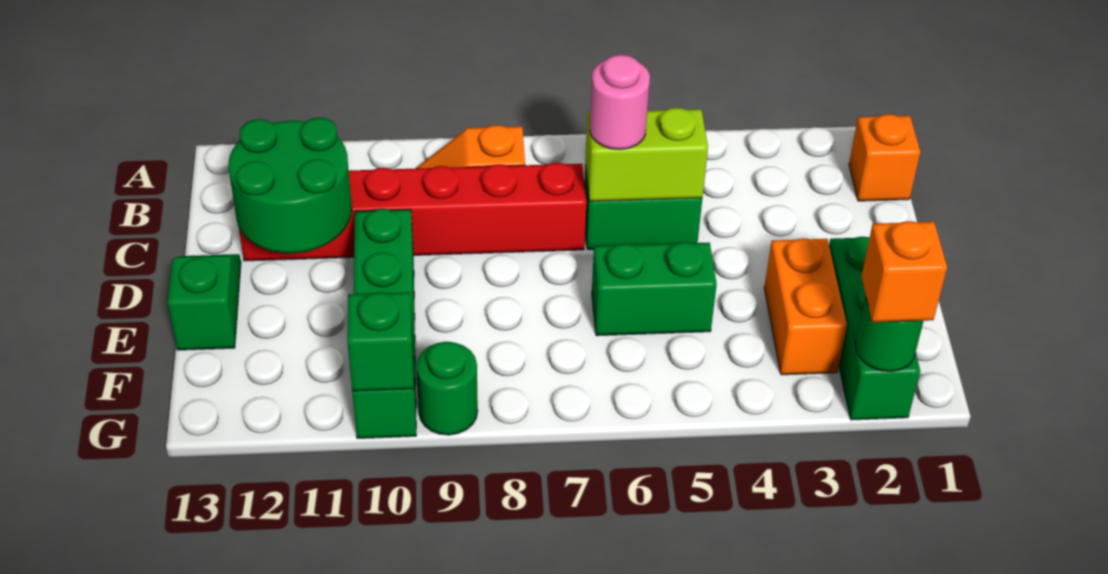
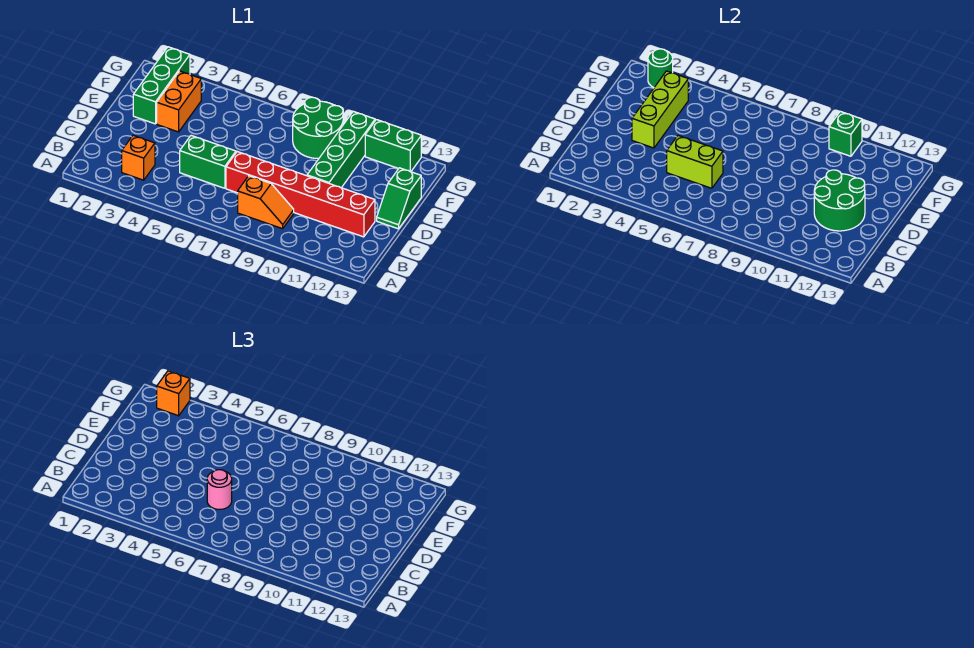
orange brick B1 level 1 -> orange brick B3 level 1
none -> lime brick D3:F3 level 2
green brick E5:E6 level 1 -> green brick G11:G12 level 1
green round brick G9 level 1 -> green round brick F8:G9 level 1

